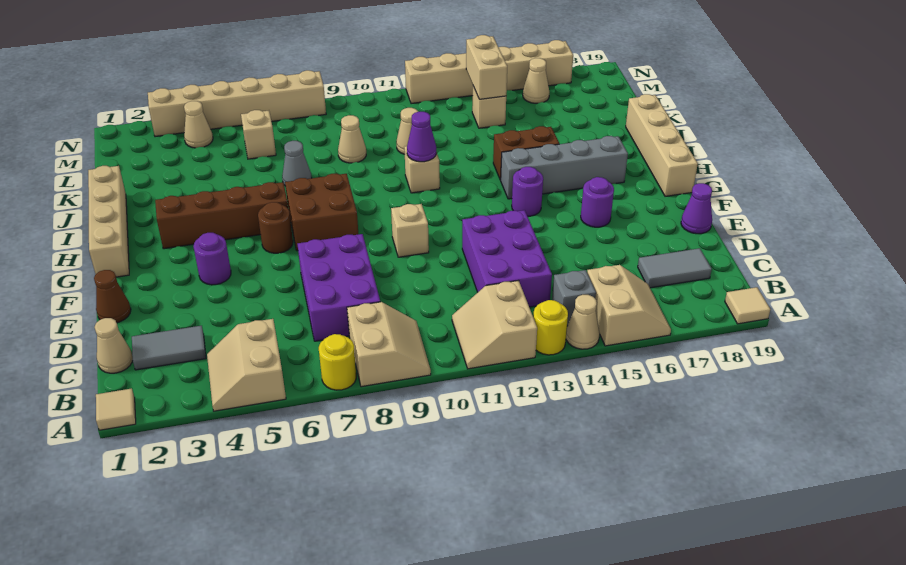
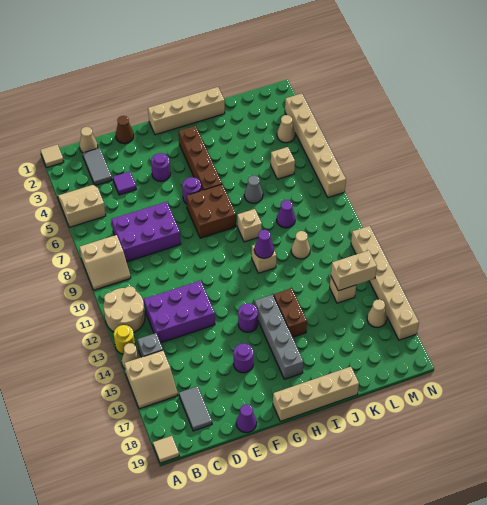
yellow round brick A7 level 1 -> none
tan slope A11:B12 level 1 top 12 -> tan round brick A11:B12 level 1
none -> purple tile D4 level 1
tan brick F10 level 1 -> tan brick I9 level 1
brown round brick G6 level 1 -> purple round brick G6 level 1
tan cone K9 level 1 -> purple cone K9 level 1

